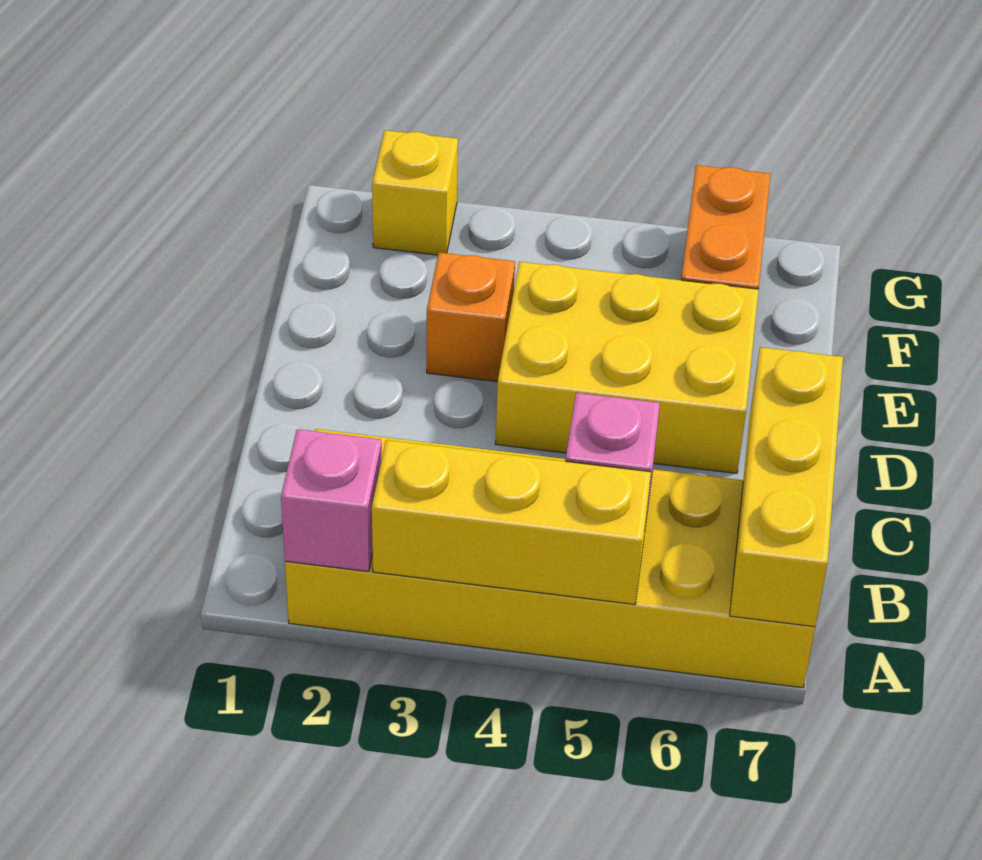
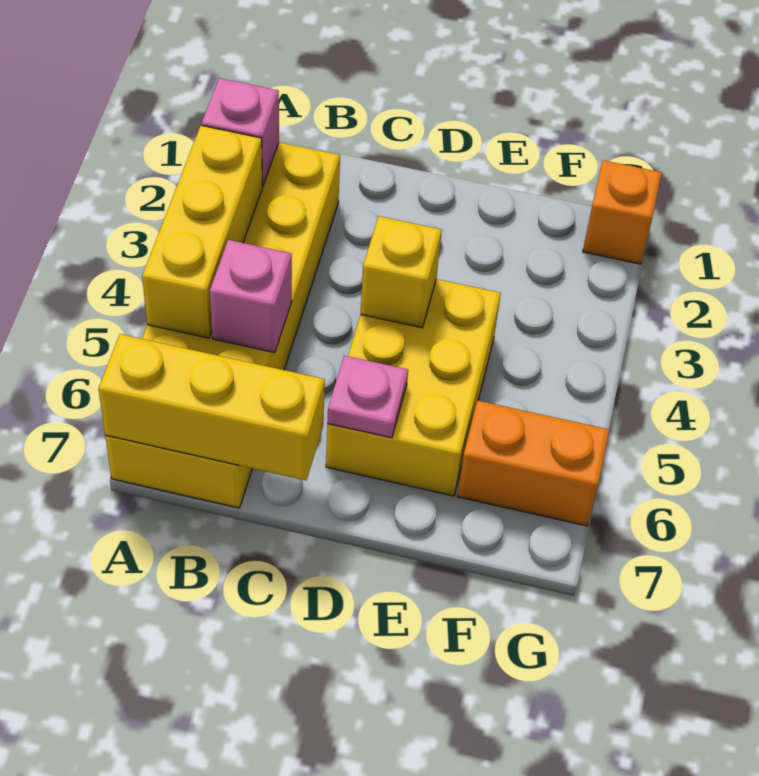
none -> pink plate D6 level 2
orange brick E3 level 1 -> orange brick G1 level 1
yellow brick G2 level 1 -> yellow brick D4 level 2

